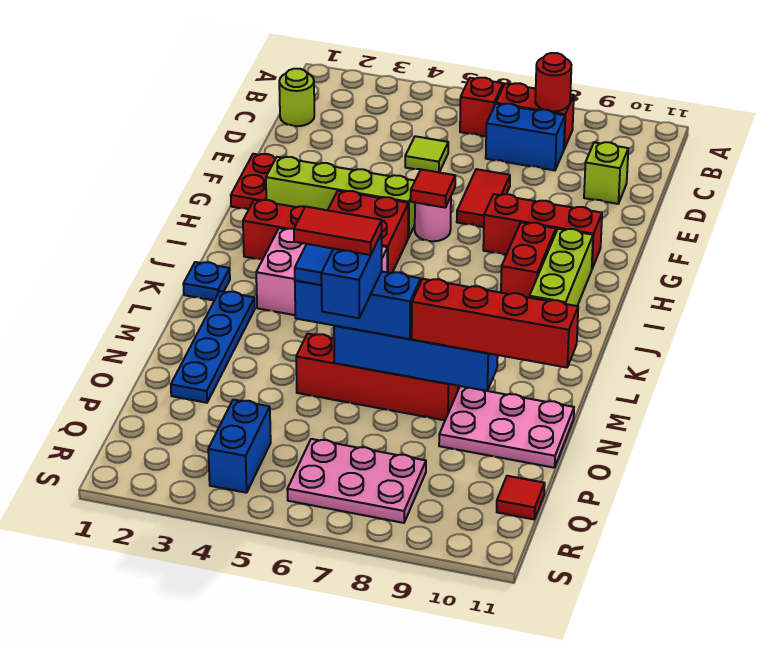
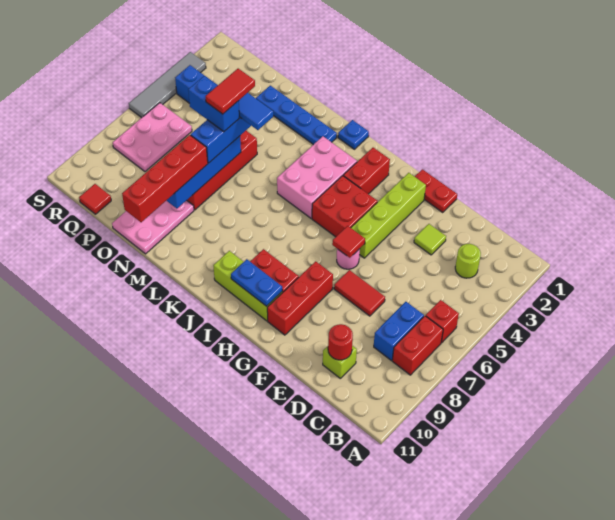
red round brick B8 level 2 -> red round brick D10 level 2
lime round brick C1 level 1 -> lime round brick C3 level 1
lime tile D5 level 1 -> lime tile E3 level 1
none -> blue plate H10:I10 level 2
none -> grey tile S3:S6 level 1

